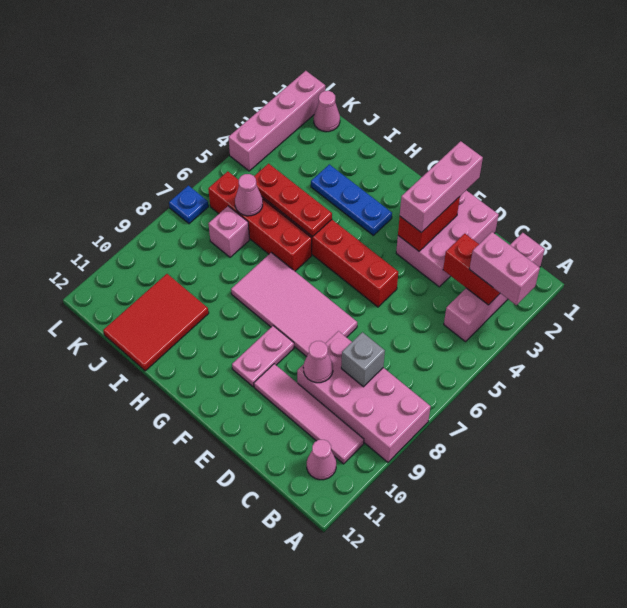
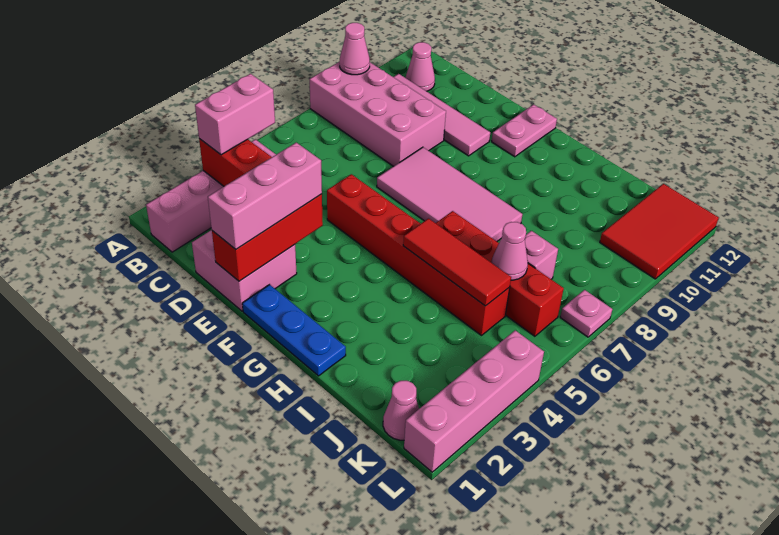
pink brick A3:B3 level 3 -> pink brick B3:B4 level 3
grey brick C8 level 2 -> none
pink brick D1:E3 level 1 -> pink brick D1:E2 level 1
pink cone D9 level 2 -> pink cone A9 level 2
red brick E2:E3 level 2 -> red brick E1:E3 level 2
pink plate F9:F10 level 1 -> pink plate F11:F12 level 1
blue plate G3:I3 level 1 -> blue plate F1:H1 level 1
red plate H5:J5 level 2 -> red tile H5:J5 level 2
red tile I10:J12 level 1 -> red tile K10:L12 level 1
blue plate L7 level 1 -> pink plate L7 level 1

